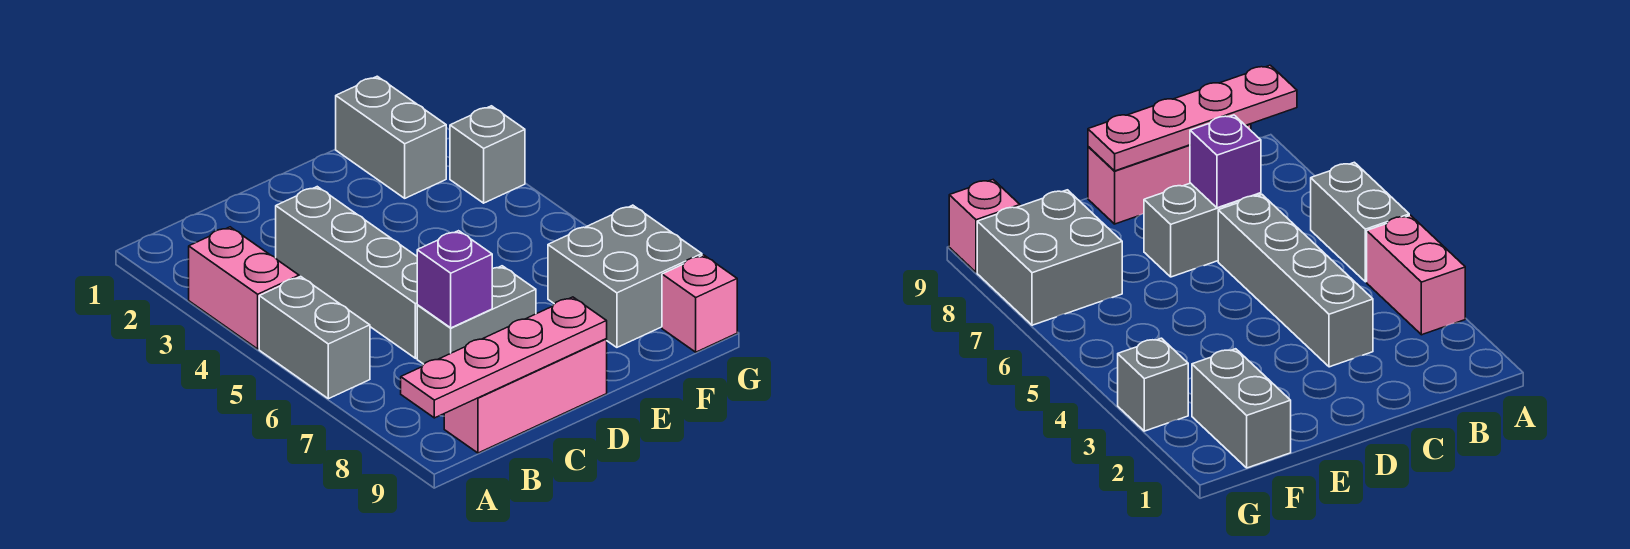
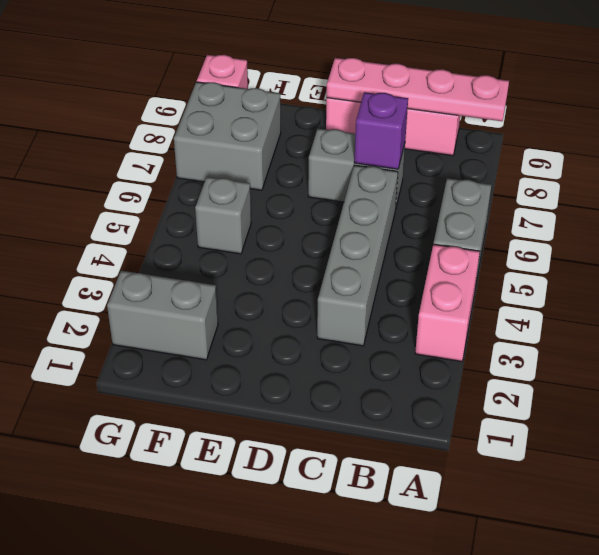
grey brick F1:F2 level 1 -> grey brick F2:G2 level 1
grey brick G3 level 1 -> grey brick F5 level 1

